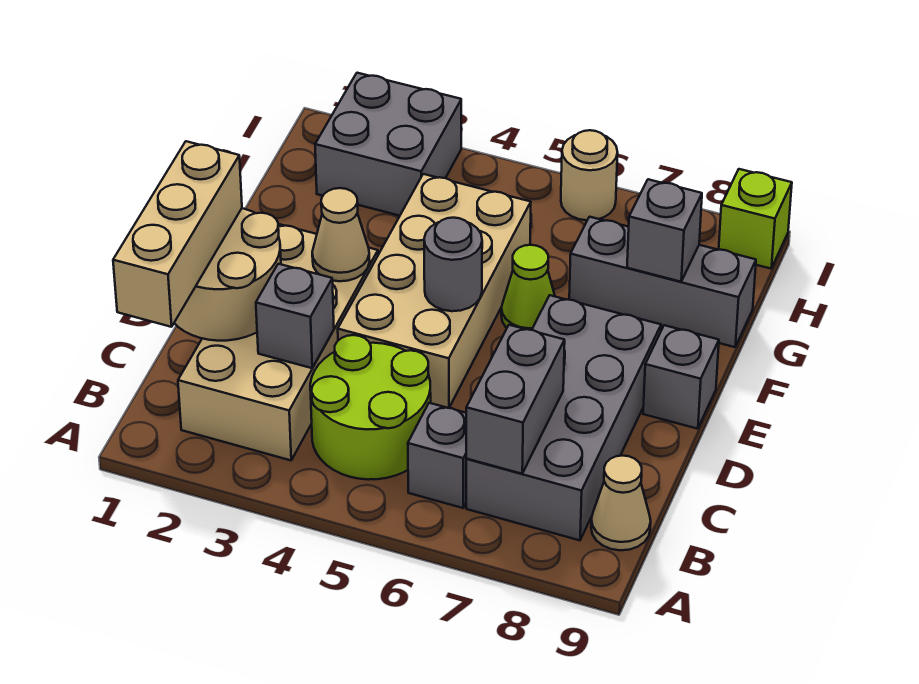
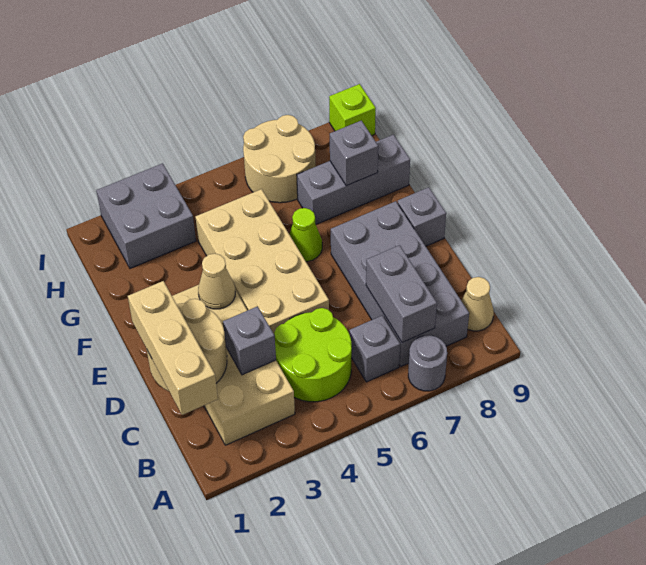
grey round brick E5 level 2 -> grey round brick A7 level 1
tan round brick I6 level 1 -> tan round brick H6:I7 level 1

